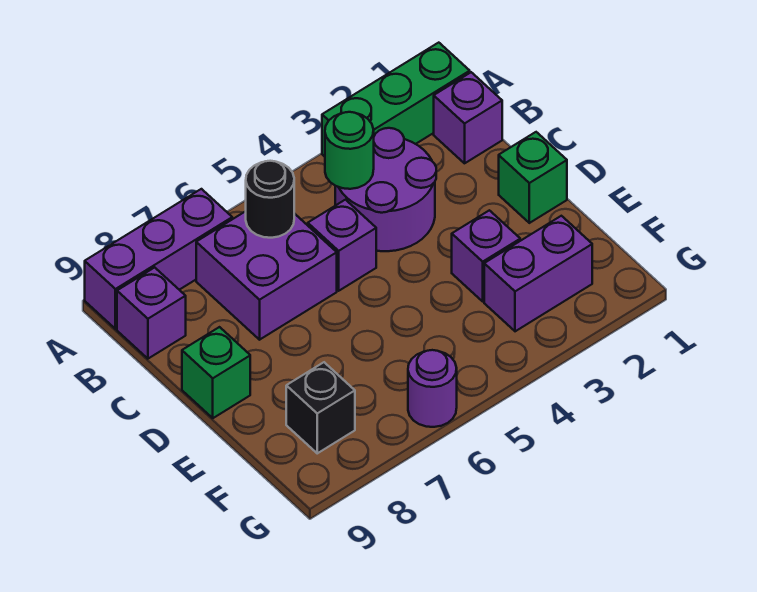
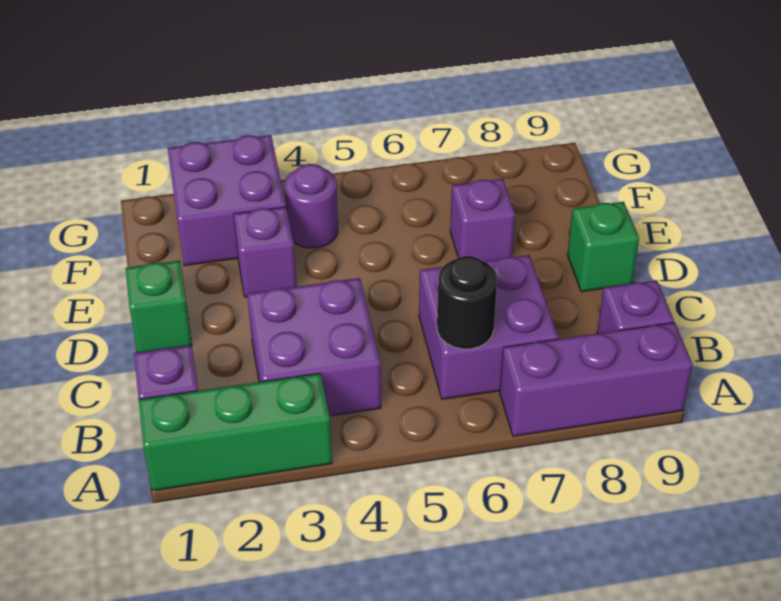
purple round brick B3:C4 level 1 -> purple brick B3:C4 level 1
green round brick B4 level 2 -> none
purple brick C5 level 1 -> purple brick E7 level 1
purple brick F2:F3 level 1 -> purple brick F2:G3 level 1
black brick F8 level 1 -> none
purple round brick G6 level 1 -> purple round brick F4 level 1

